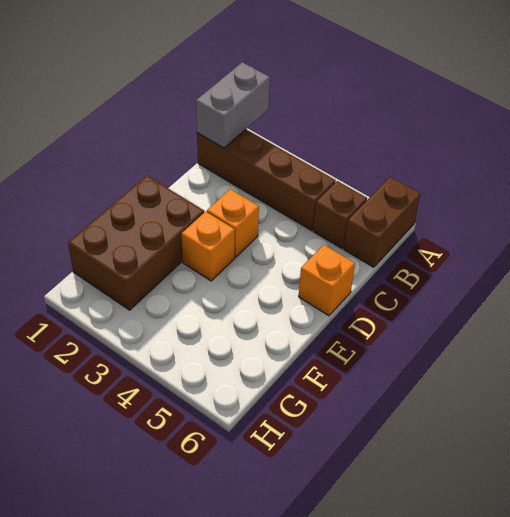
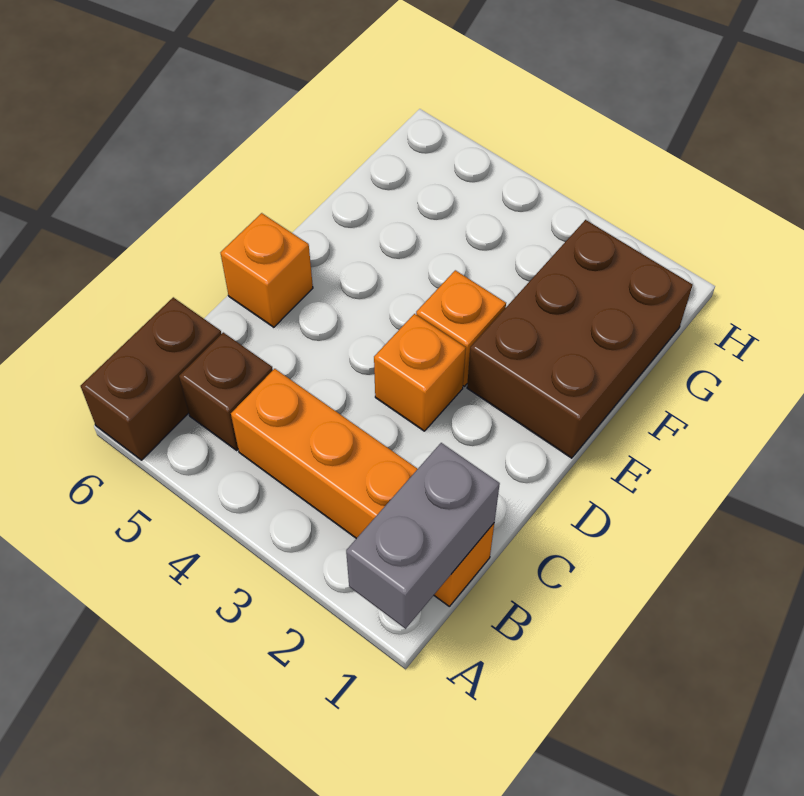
brown brick B1:B4 level 1 -> orange brick B1:B4 level 1

